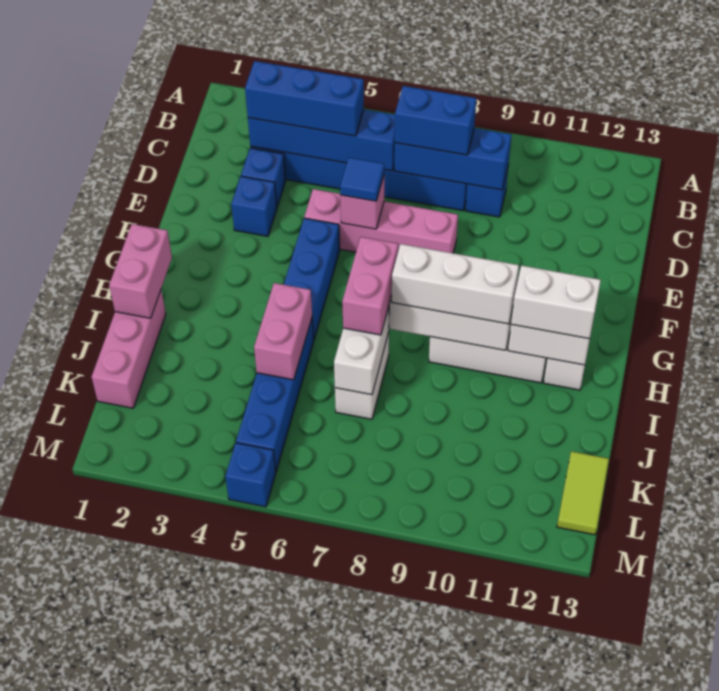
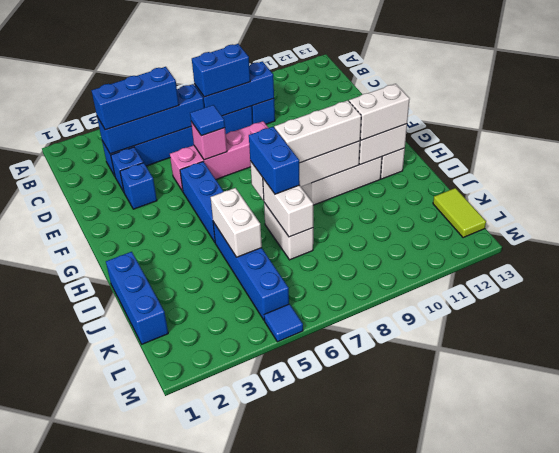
pink brick H1:I1 level 2 -> none
pink brick H7:I7 level 3 -> blue brick H7:I7 level 3
pink brick I1:K1 level 1 -> blue brick I1:K1 level 1
pink brick I5:J5 level 2 -> white brick I5:J5 level 2
blue brick M5 level 1 -> blue tile M5 level 1

